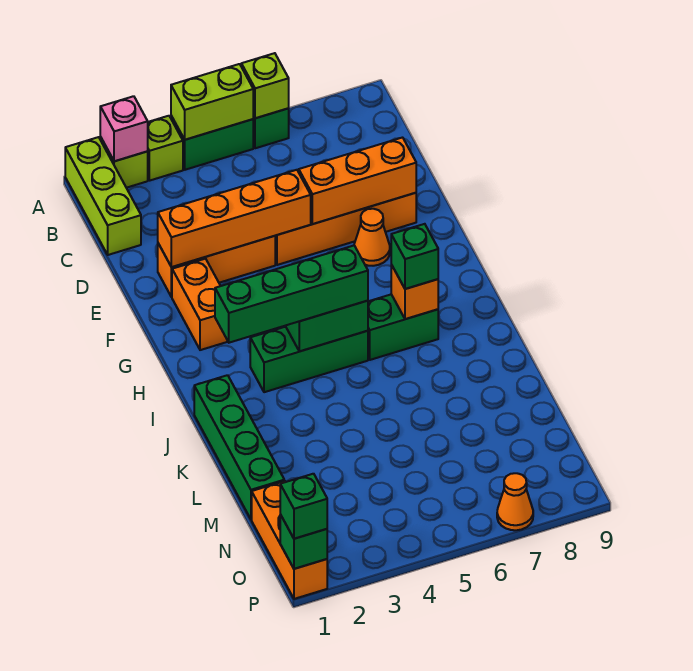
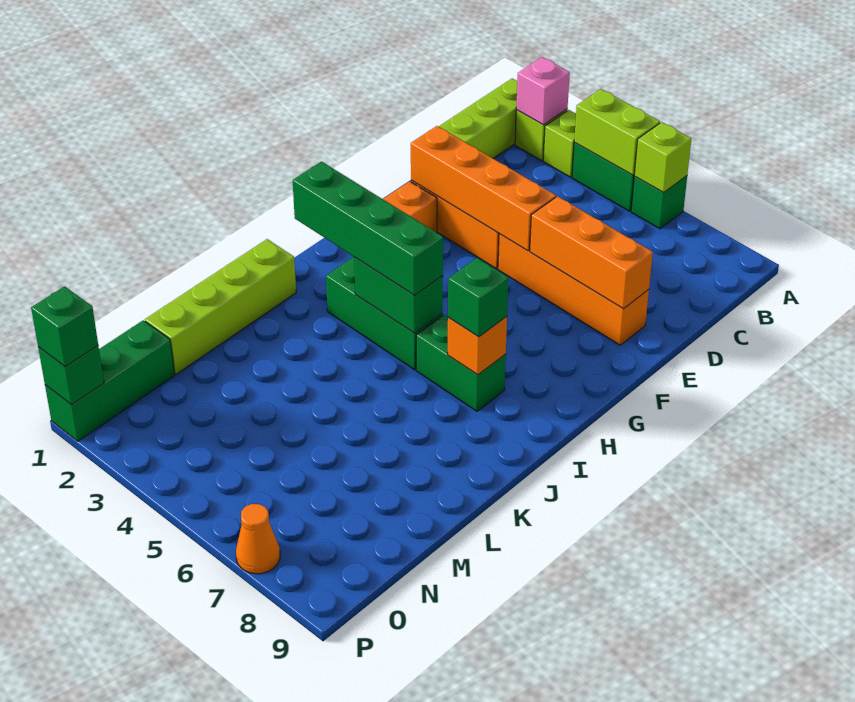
orange cone F7 level 1 -> none
green brick J1:M1 level 1 -> lime brick J1:M1 level 1
orange brick N1:P1 level 1 -> green brick N1:P1 level 1

